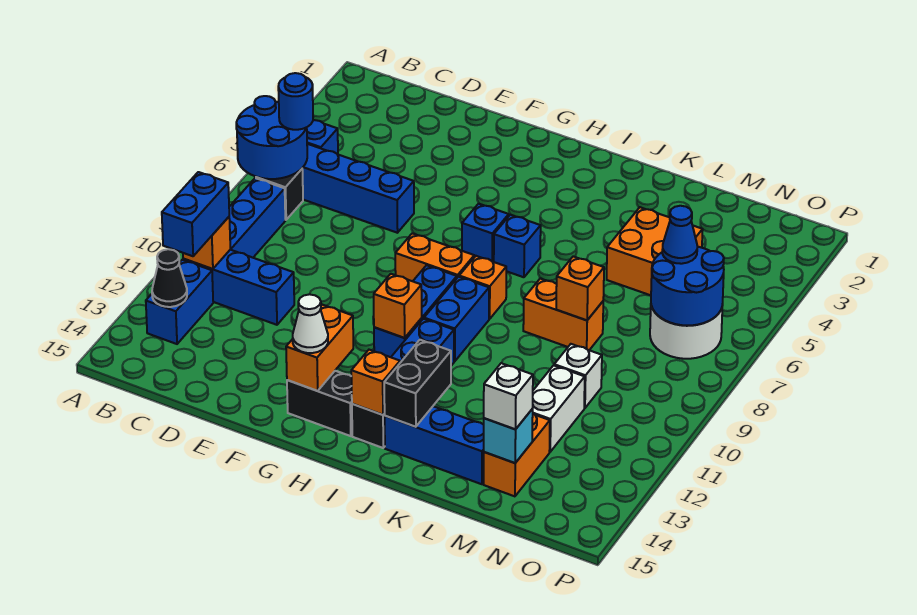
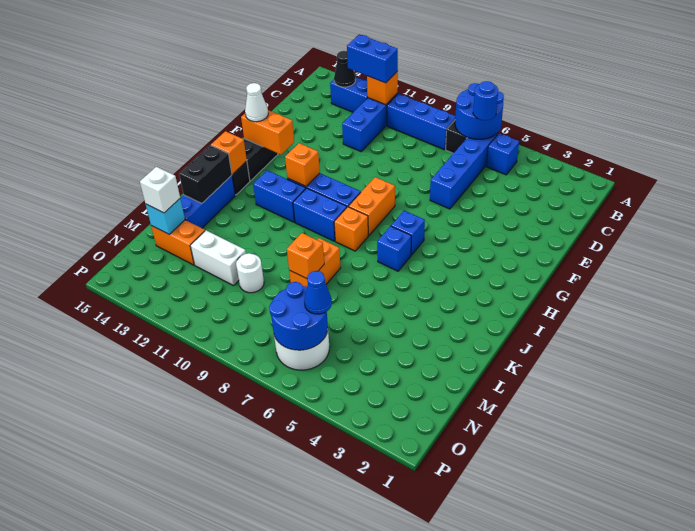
black brick J13:J14 level 2 -> black brick J14:K14 level 2
orange brick L4:M5 level 1 -> none
white brick M10 level 1 -> white round brick M10 level 1

